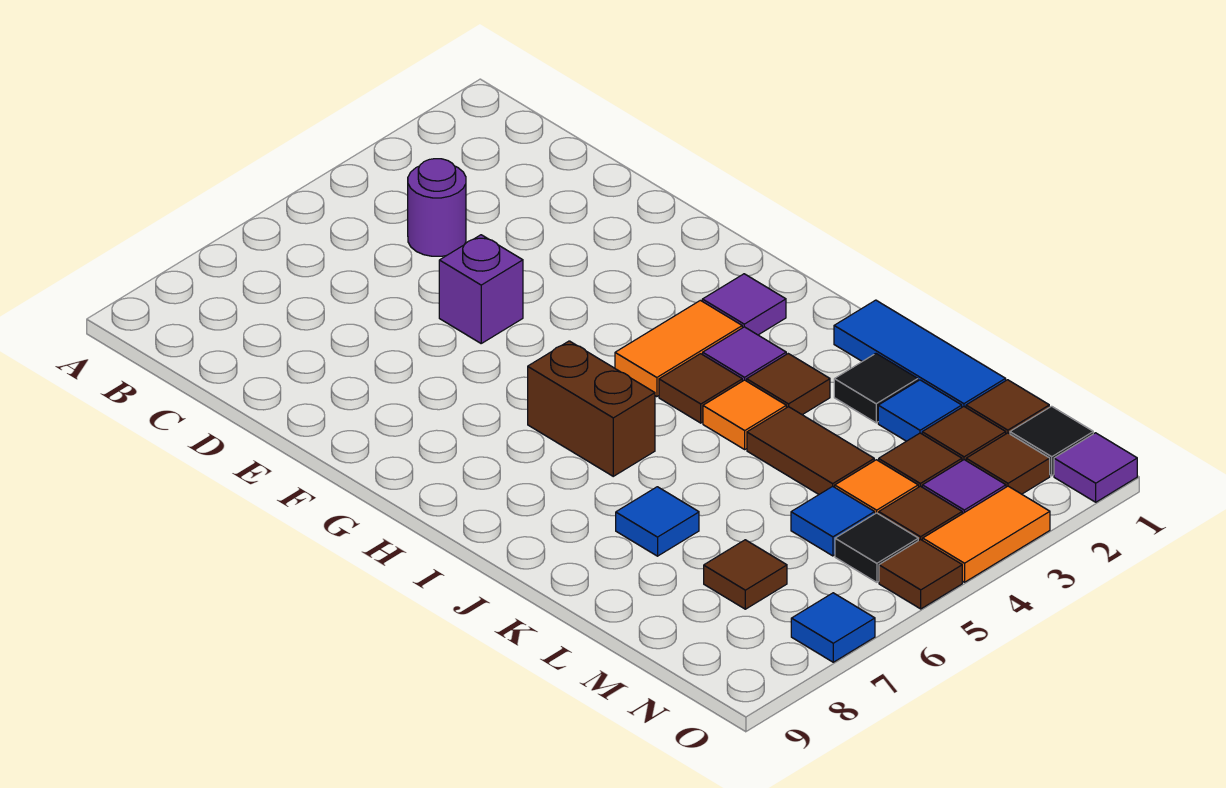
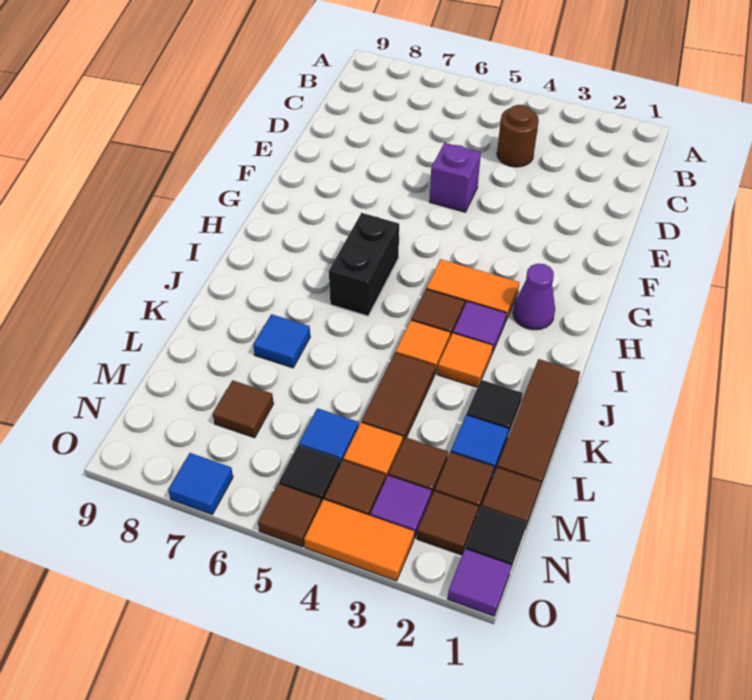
purple round brick C4 level 1 -> brown round brick C4 level 1
purple tile H2 level 1 -> purple cone H2 level 1
brown brick H6:I6 level 1 -> black brick H6:I6 level 1
blue tile J1:L1 level 1 -> brown tile J1:L1 level 1
brown tile J3 level 1 -> orange tile J3 level 1

